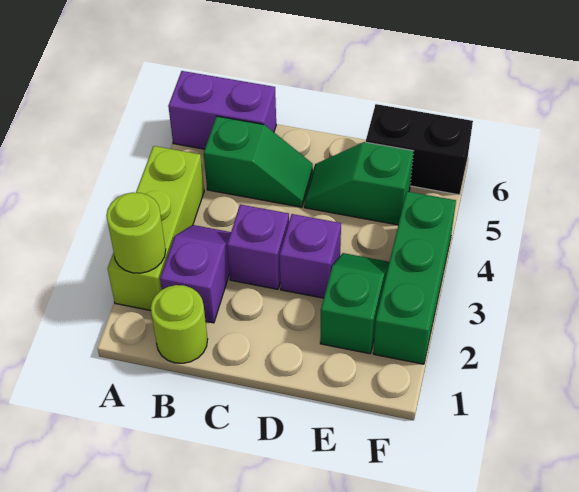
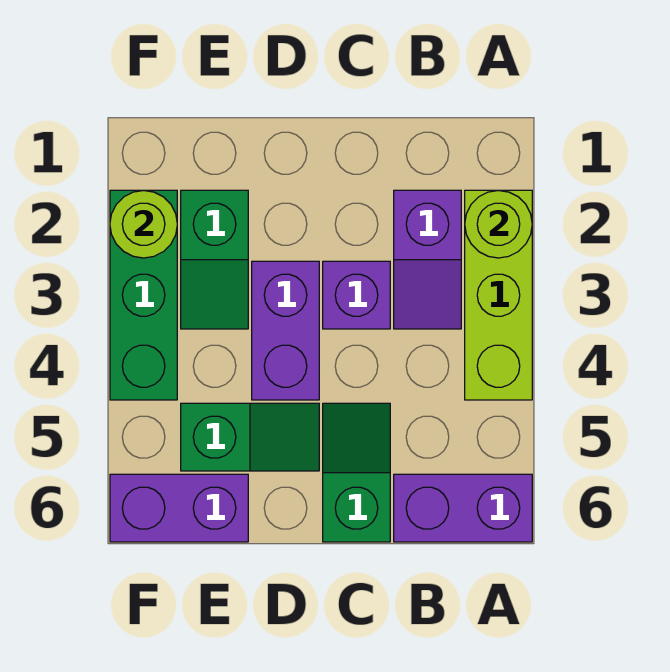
lime round brick B1 level 1 -> lime round brick F2 level 2
green slope B5:C5 level 1 top B -> green slope C5:C6 level 1 top 6
purple brick D3 level 1 -> purple brick D3:D4 level 1
black brick E6:F6 level 1 -> purple brick E6:F6 level 1

